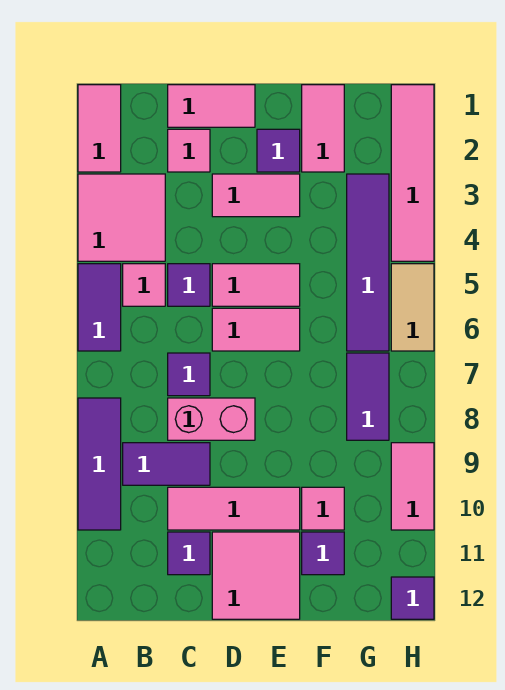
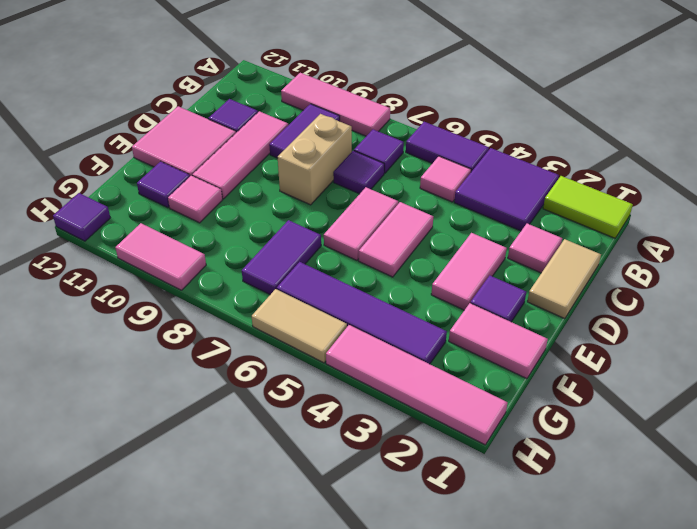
pink tile A1:A2 level 1 -> lime tile A1:A2 level 1
pink tile A3:B4 level 1 -> purple tile A3:B4 level 1
purple tile A8:A10 level 1 -> pink tile A8:A10 level 1
pink tile C1:D1 level 1 -> tan tile C1:D1 level 1
purple tile C5 level 1 -> purple tile B7 level 1
pink brick C8:D8 level 1 -> tan brick C8:D8 level 1
purple tile G7:G8 level 1 -> purple tile F7:G7 level 1

